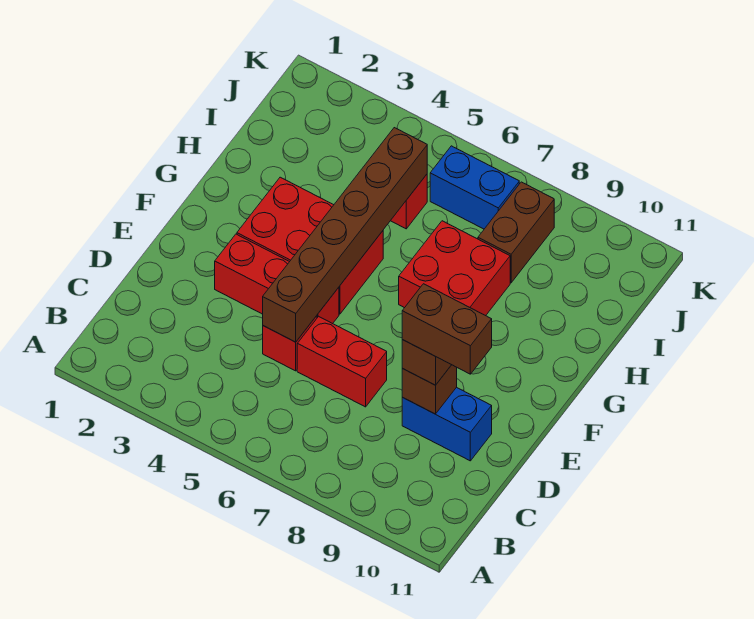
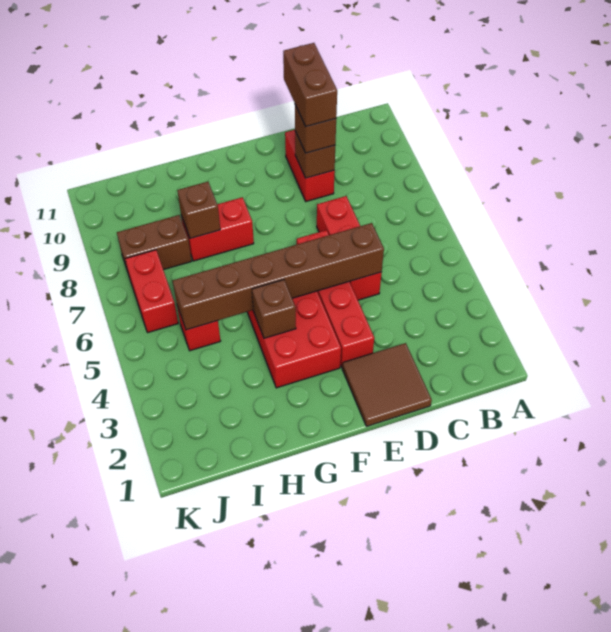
none -> brown tile D1:E2 level 1
blue brick D9:D10 level 1 -> red brick D9:D10 level 1
red brick E3:E5 level 1 -> red brick E3:E6 level 1
none -> brown brick G4 level 2
red brick G7:H8 level 1 -> red brick G8:H8 level 1
none -> brown brick H8 level 2
blue brick J6:J7 level 1 -> red brick J6:J7 level 1

